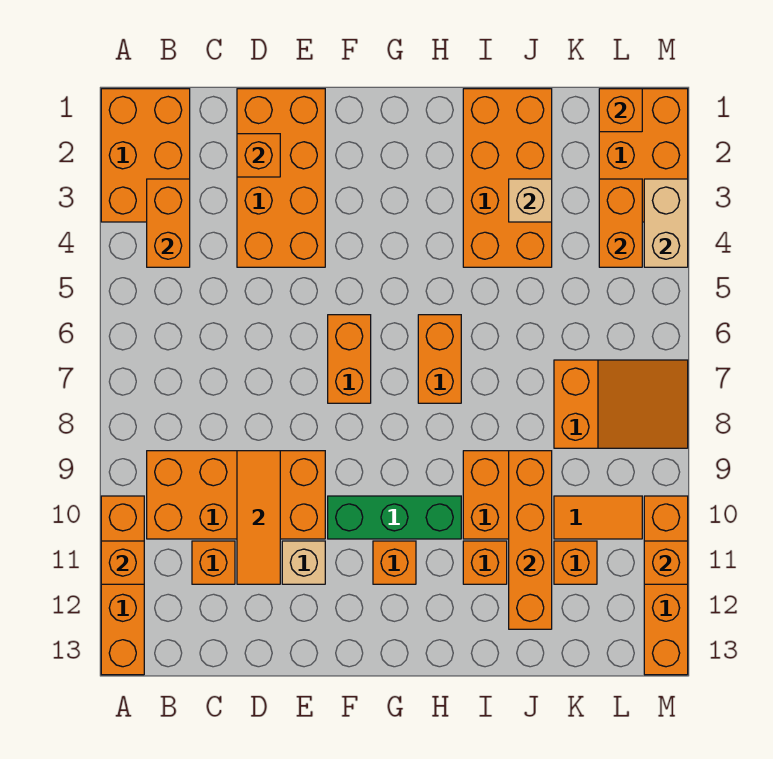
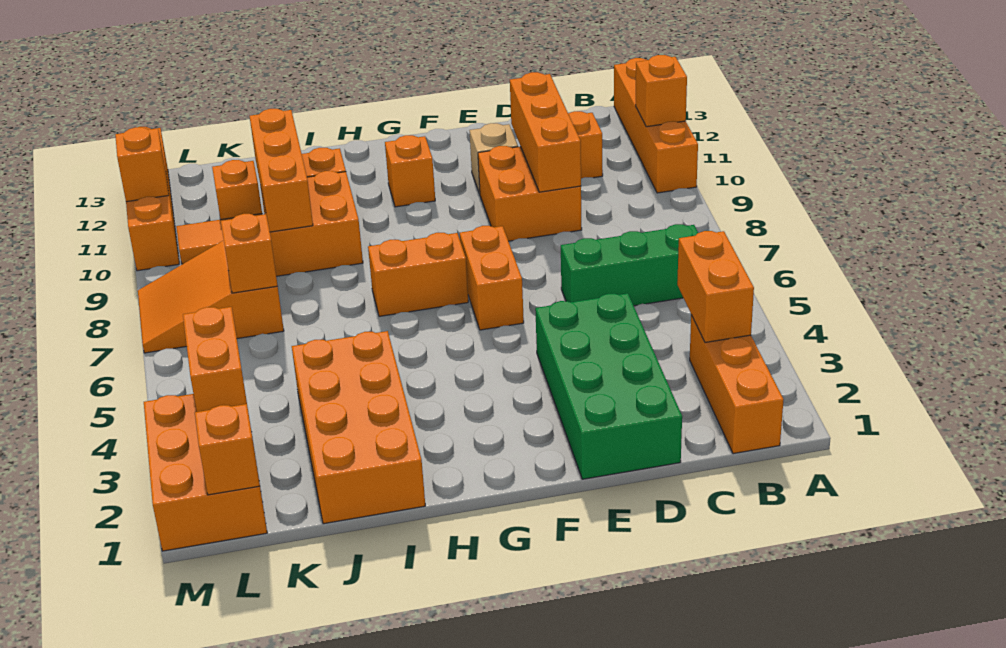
orange brick A1:B3 level 1 -> orange brick B1:B3 level 1
orange brick B9:E10 level 1 -> orange brick D9:E10 level 1
orange brick D1:E4 level 1 -> green brick D1:E4 level 1
orange brick D2 level 2 -> orange brick K7 level 2
orange tile D9:D11 level 2 -> orange brick D9:D11 level 2
green brick F10:H10 level 1 -> green brick B6:D6 level 1
orange brick H6:H7 level 1 -> orange brick G7:H7 level 1
tan brick J3 level 2 -> none
orange brick J9:J12 level 2 -> orange brick J9:J11 level 2
tan brick M3:M4 level 2 -> none

